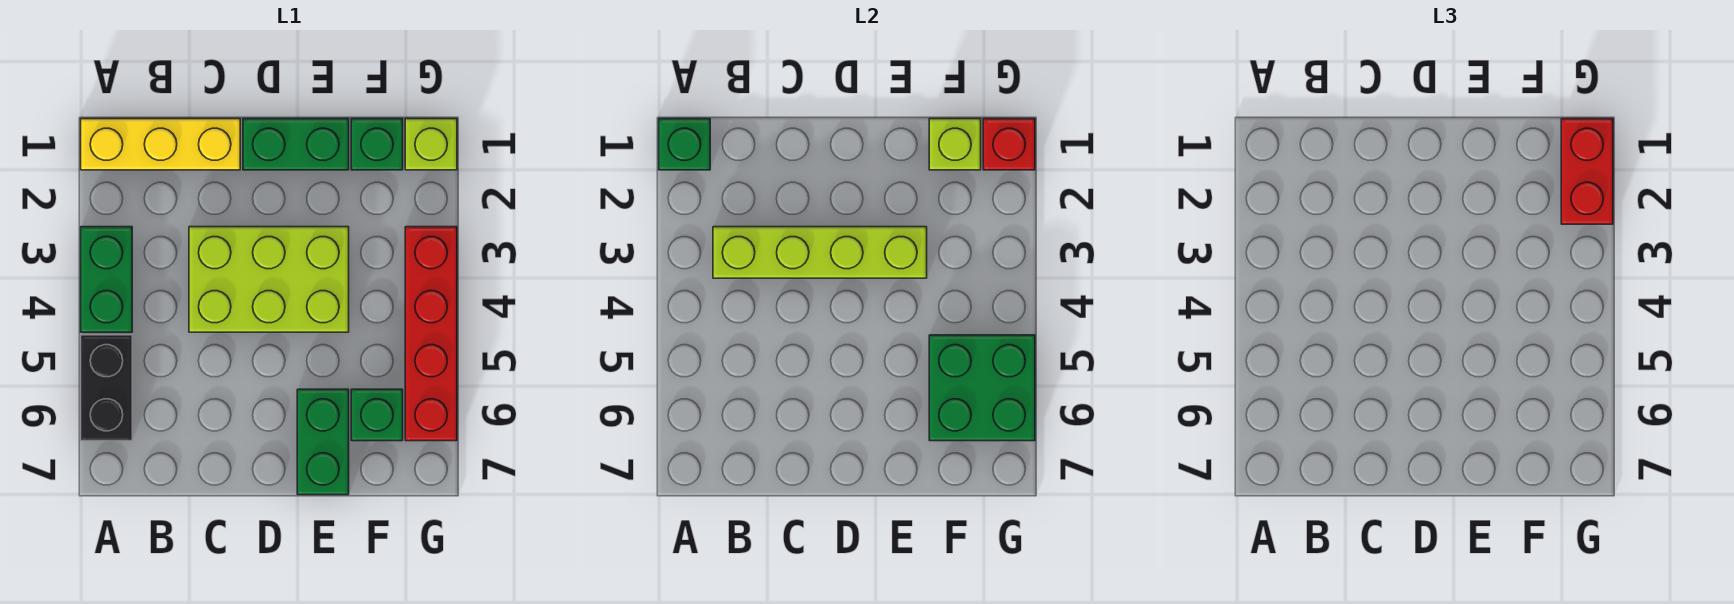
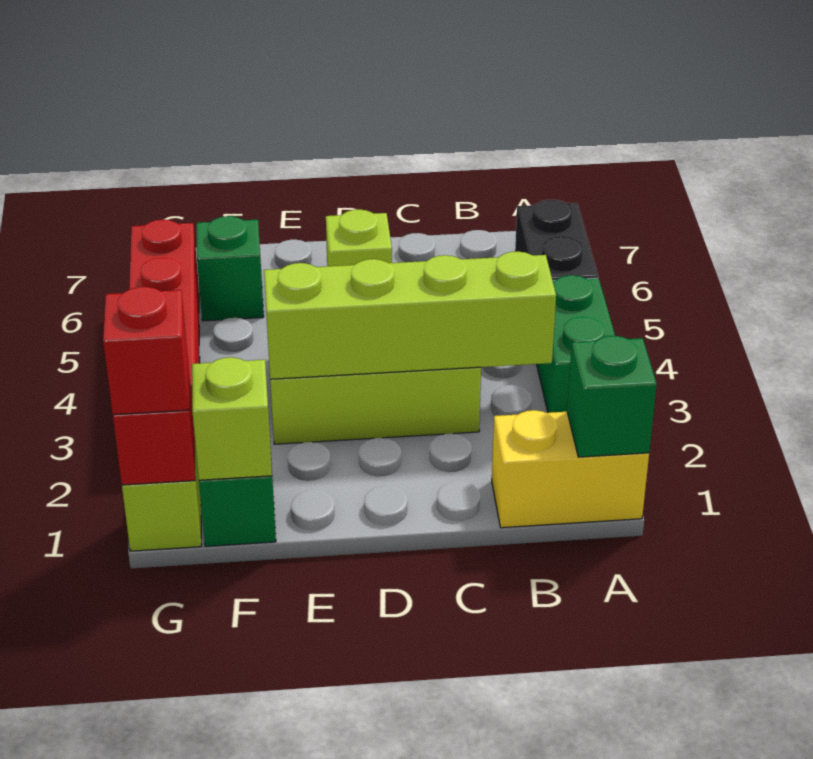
yellow brick A1:C1 level 1 -> yellow brick A1:B1 level 1
green brick D1:E1 level 1 -> none
none -> lime brick D6 level 1
green brick E6:E7 level 1 -> none
green brick F5:G6 level 2 -> none
red brick G1:G2 level 3 -> red brick G1 level 3

